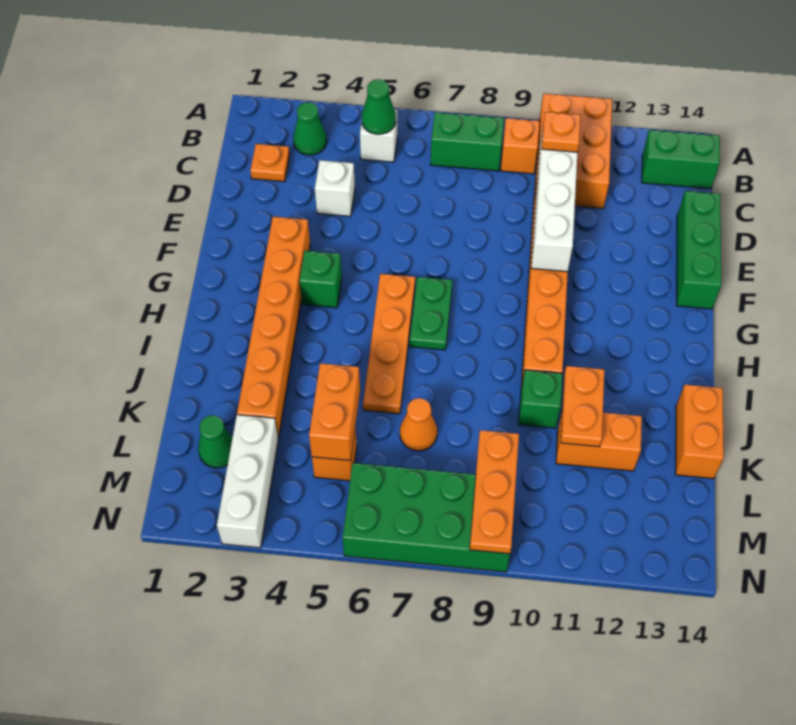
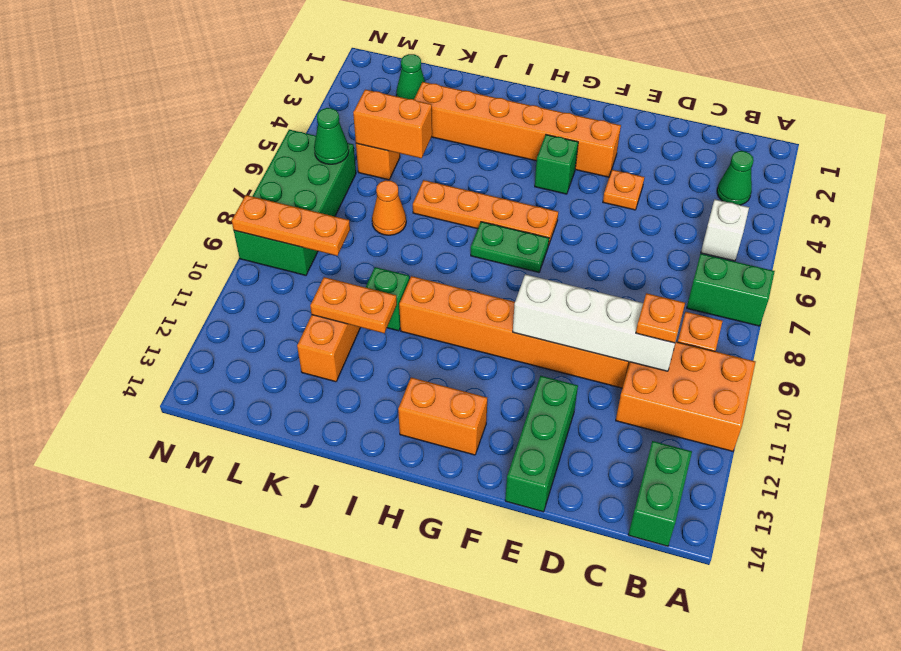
green cone B5 level 2 -> green cone M6 level 2
green brick B7:B8 level 1 -> green brick A7:B7 level 1
orange plate C2 level 1 -> orange plate E4 level 1
white brick D4 level 1 -> none
green brick D14:F14 level 1 -> green brick E12:E14 level 1
orange brick J14:K14 level 1 -> orange brick G13:H13 level 1
white brick L3:N3 level 1 -> none

